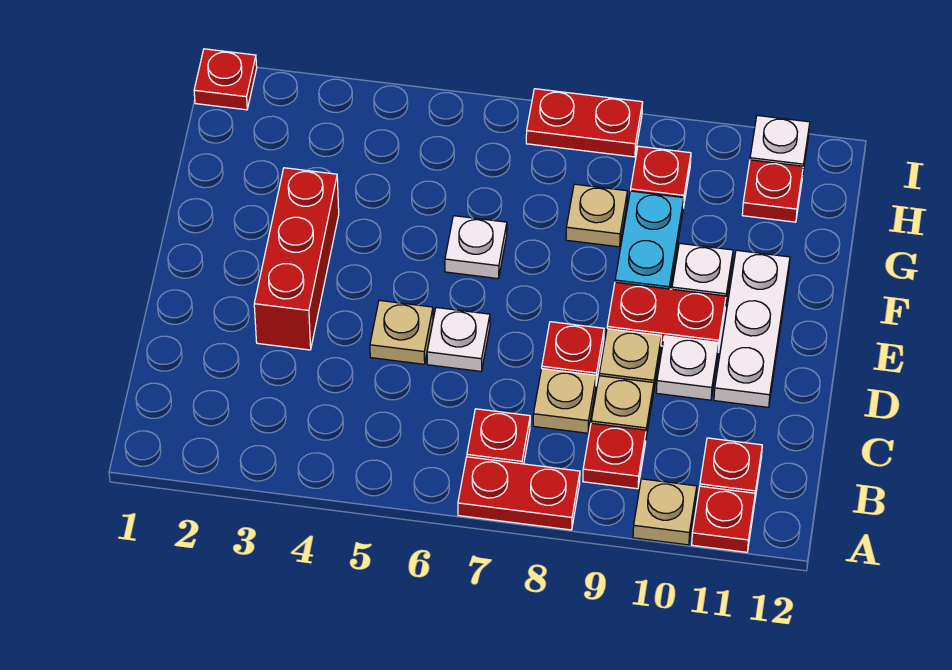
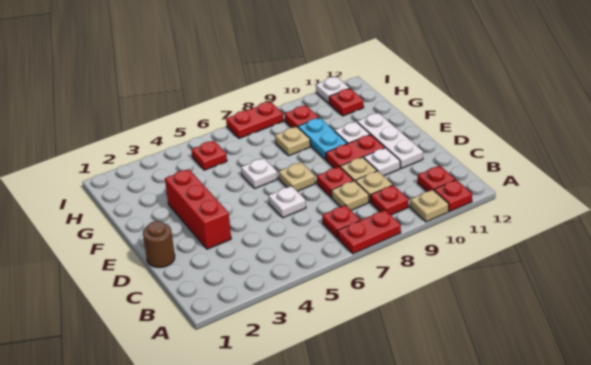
none -> brown round brick D1 level 1
tan plate D5 level 1 -> tan plate E7 level 1
red plate I1 level 1 -> red plate H5 level 1

